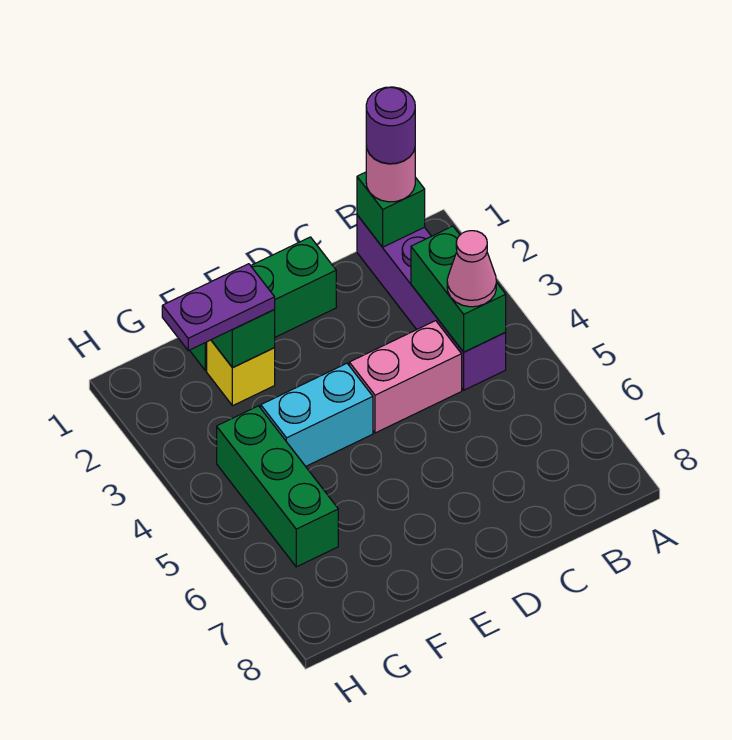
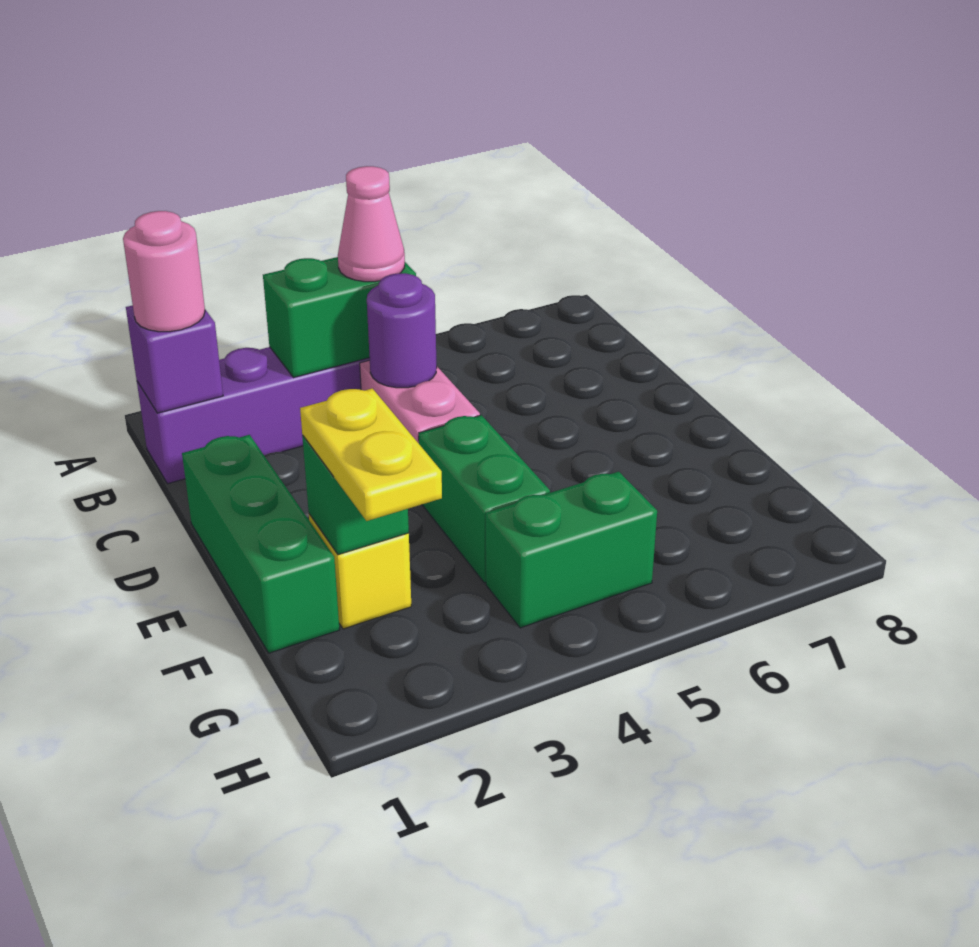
green brick B1 level 2 -> purple brick B1 level 2
purple round brick B1 level 4 -> purple round brick C4 level 2
cyan brick E4:F4 level 1 -> green brick E4:F4 level 1
purple plate F2:G2 level 3 -> yellow plate F2:G2 level 3
green brick G4:G6 level 1 -> green brick G4:G5 level 1

